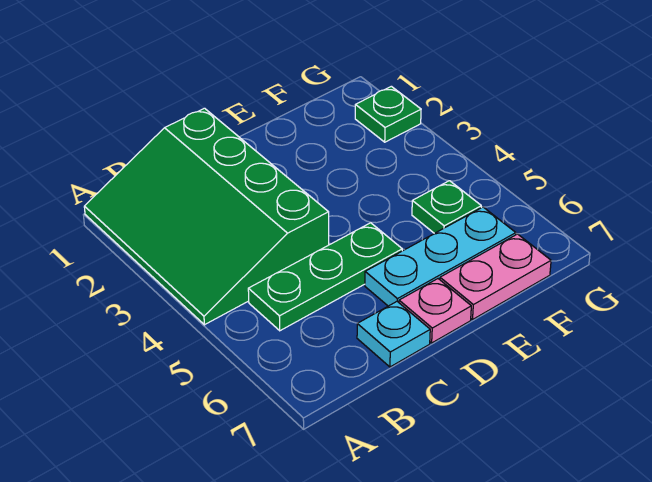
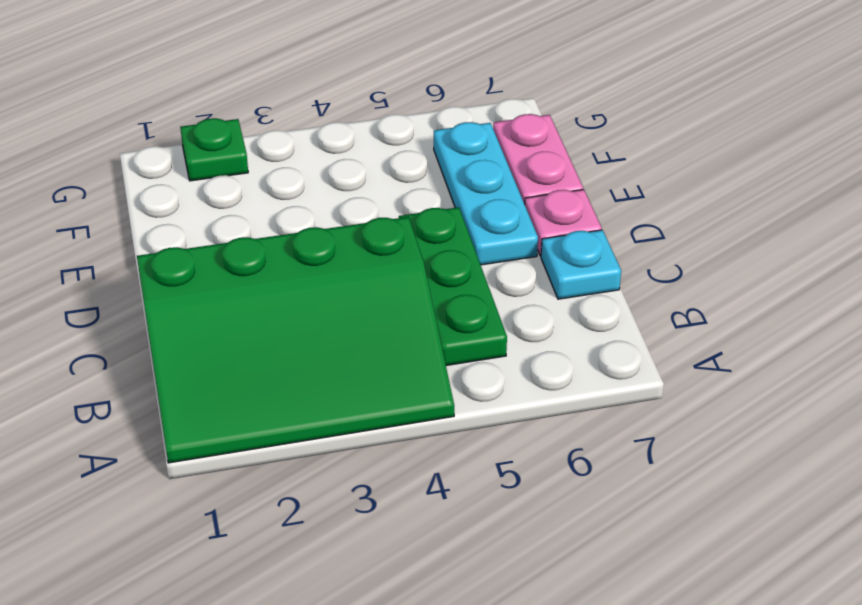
green plate F5 level 1 -> none

